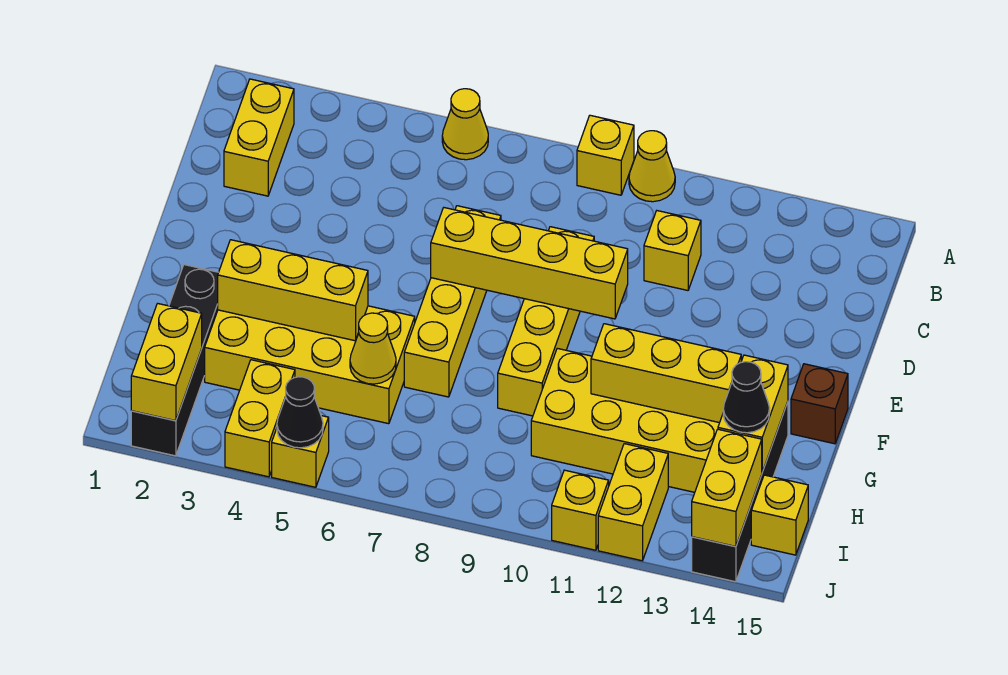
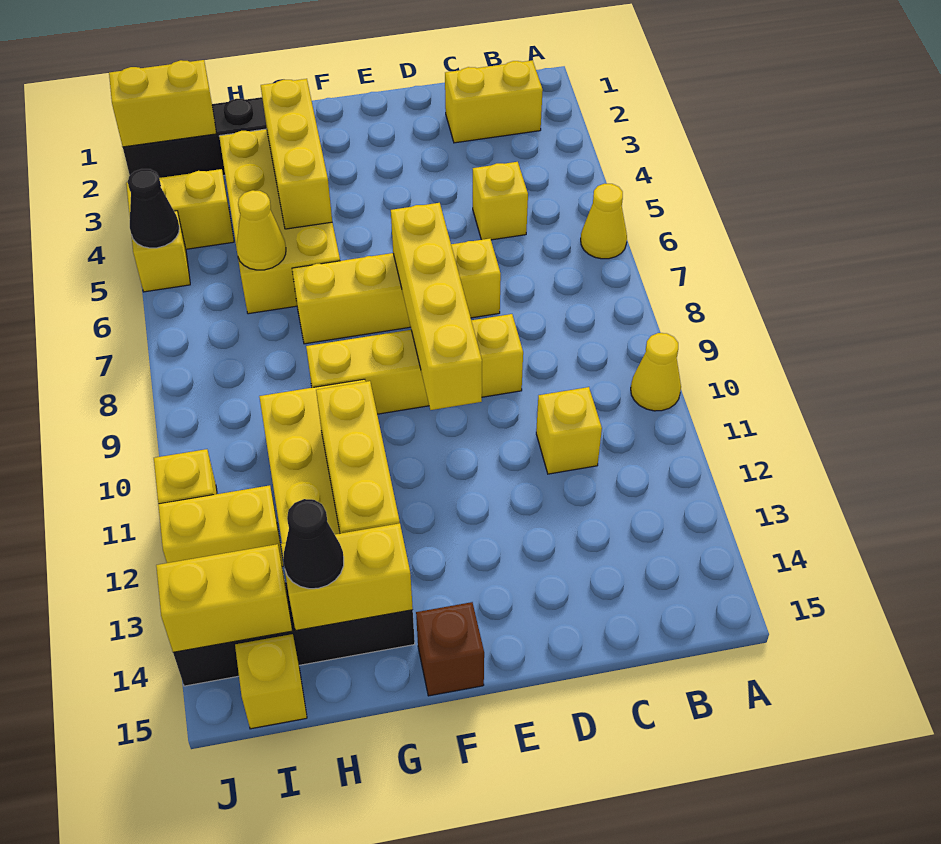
yellow brick A9 level 1 -> yellow brick C5 level 1

